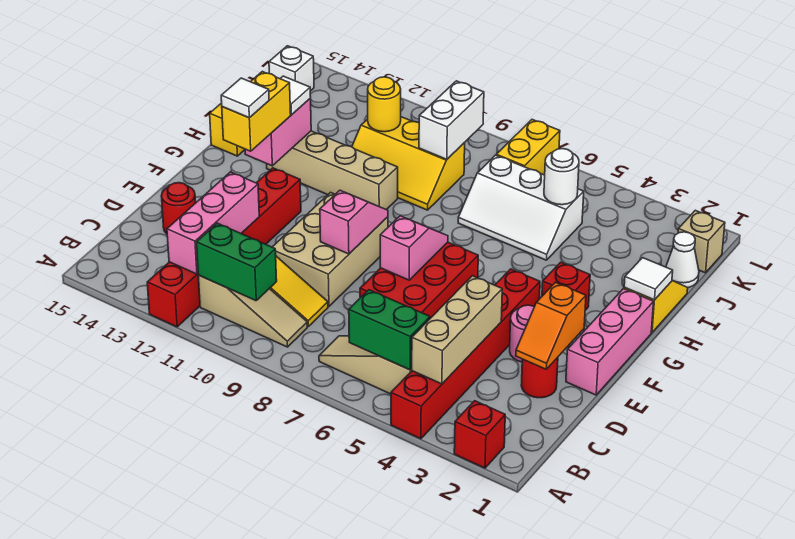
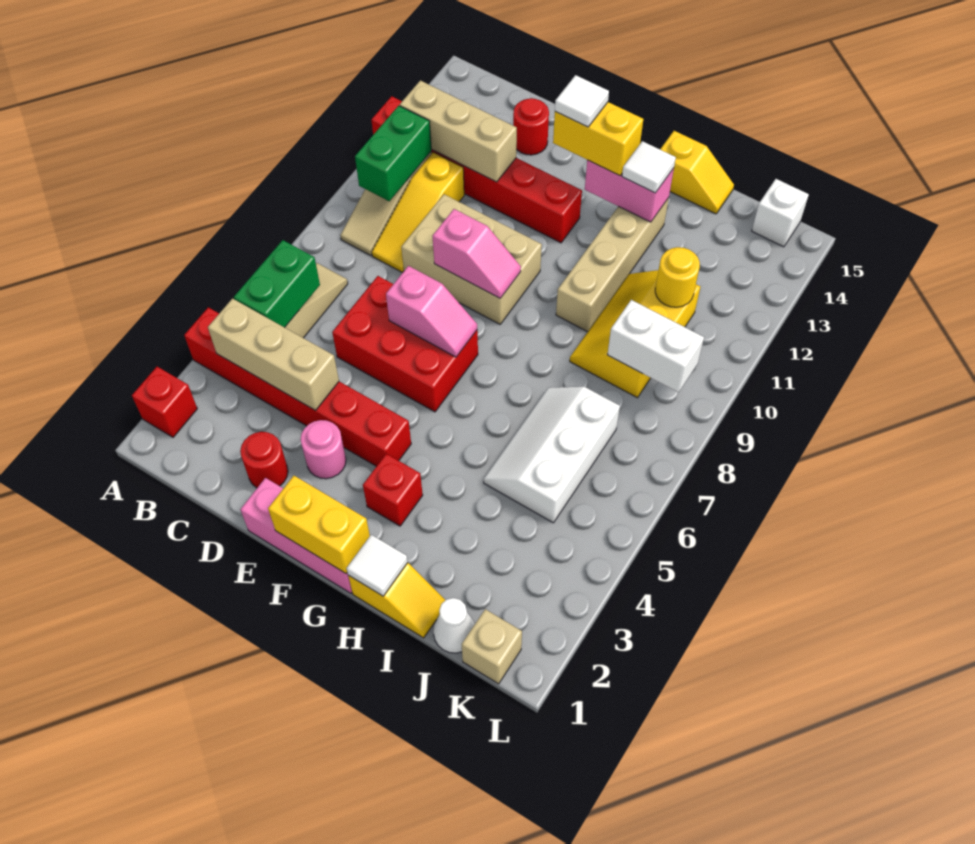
pink brick B12:D12 level 2 -> tan brick B12:D12 level 2
orange slope D2:E2 level 2 top E -> none
white round brick J5 level 2 -> none
yellow brick K7:L7 level 1 -> yellow brick F1:G1 level 2

